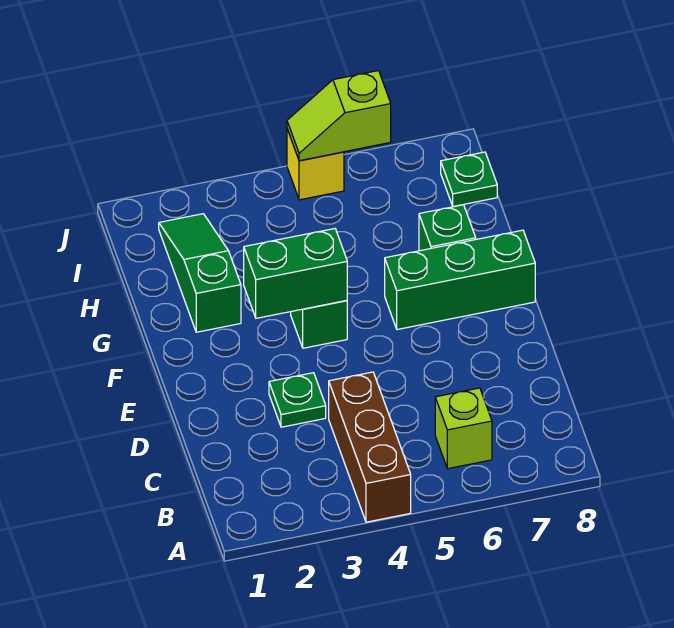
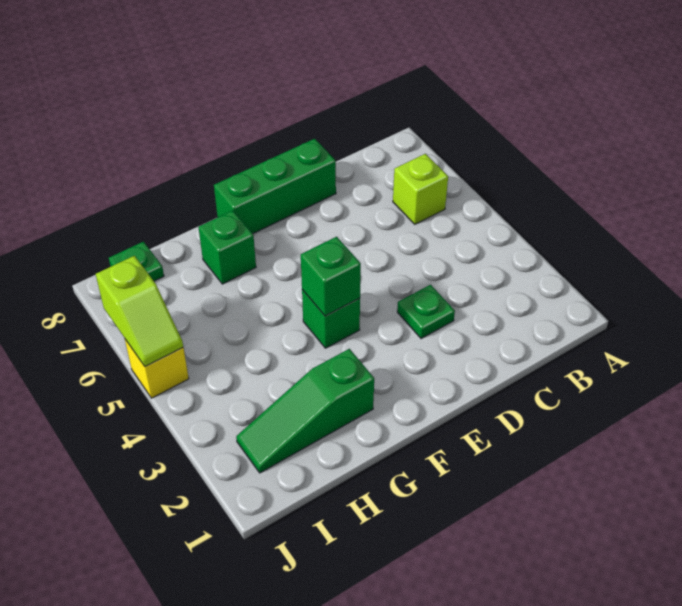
brown brick A4:C4 level 1 -> none
green brick F3:F4 level 2 -> green brick F4 level 2
green brick F6:F8 level 1 -> green brick D8:F8 level 1

